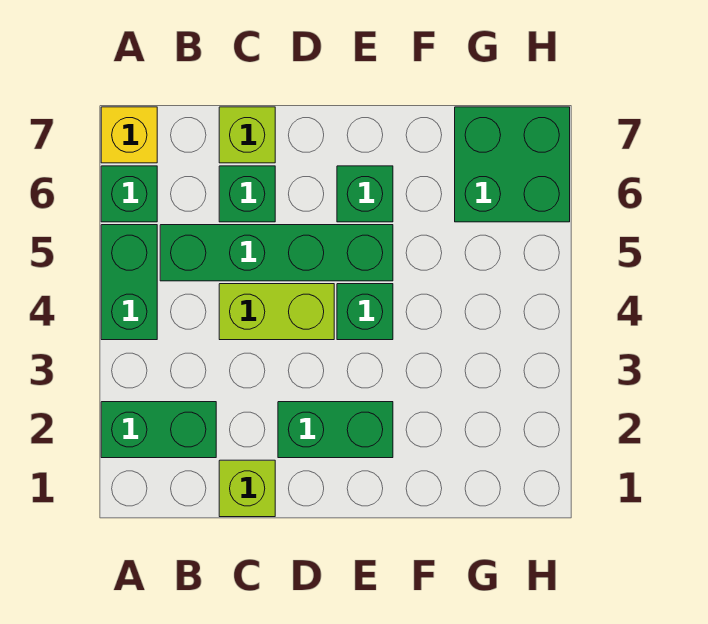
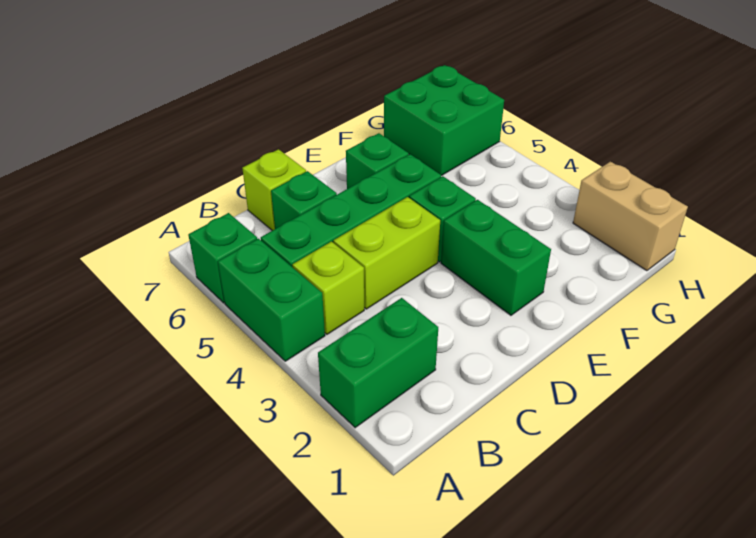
yellow brick A7 level 1 -> none
lime brick C1 level 1 -> lime brick B4 level 1
green brick D2:E2 level 1 -> green brick E2:E3 level 1
none -> tan brick H1:H2 level 1

